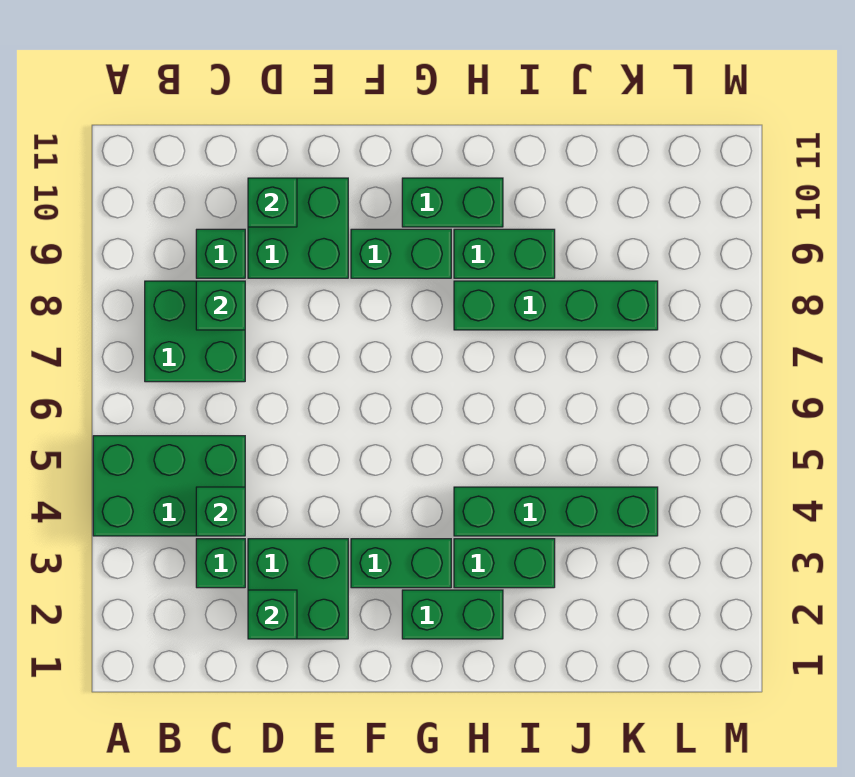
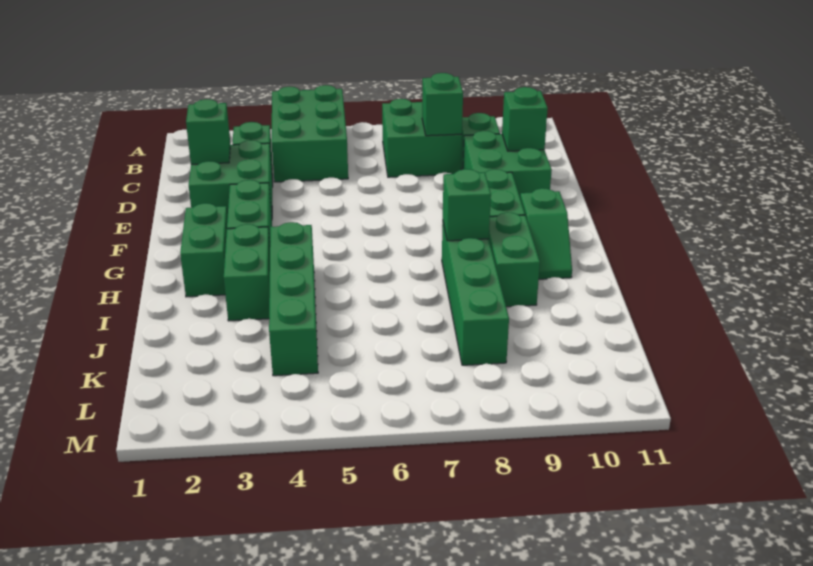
green brick C4 level 2 -> green brick H8 level 2
green brick G10:H10 level 1 -> green slope G10:H10 level 1 top G

